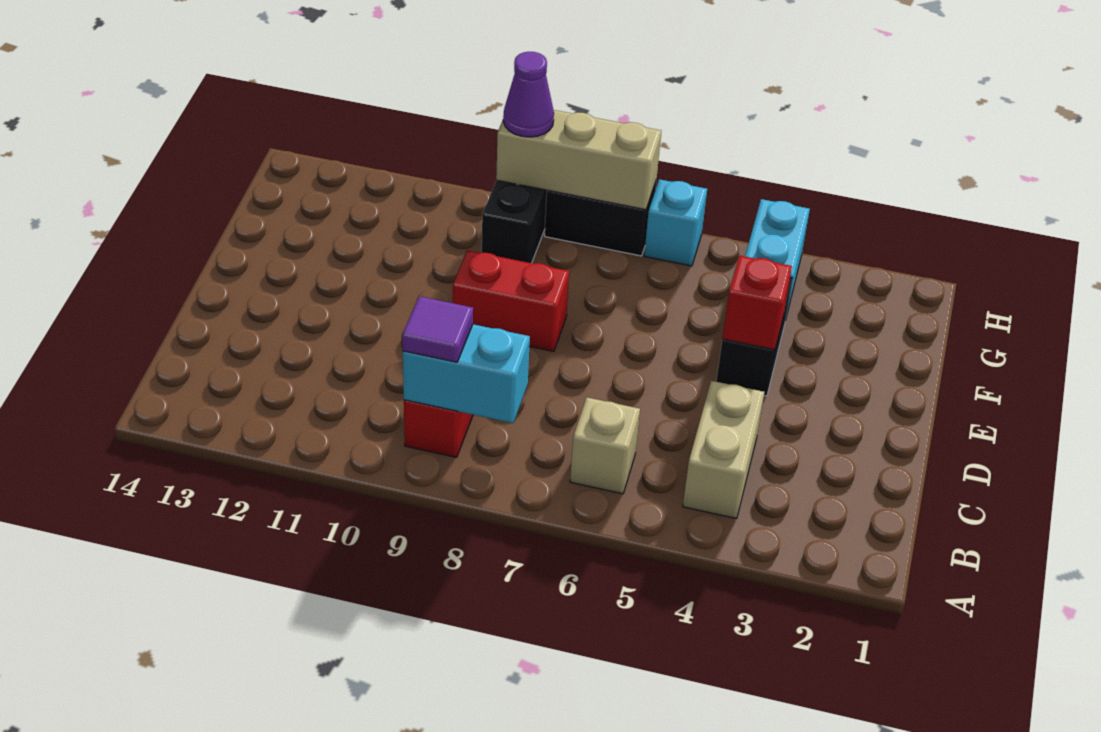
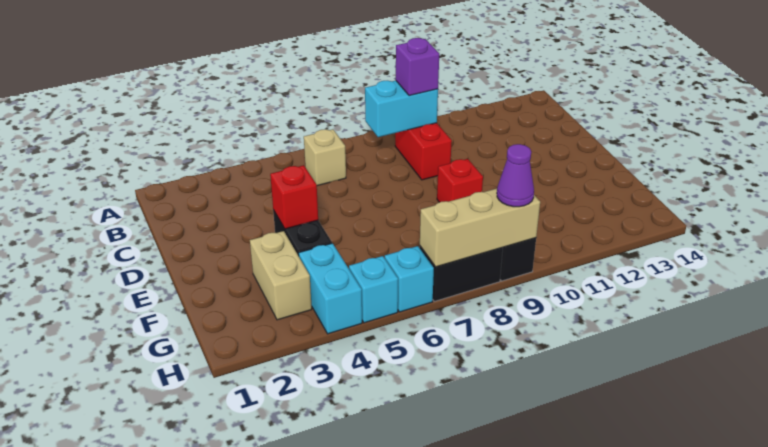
tan brick B4:C4 level 1 -> tan brick F3:G3 level 1
purple tile B9 level 3 -> purple brick B9 level 3
red brick E8:E9 level 1 -> red brick E9 level 1
none -> cyan brick H5 level 1

